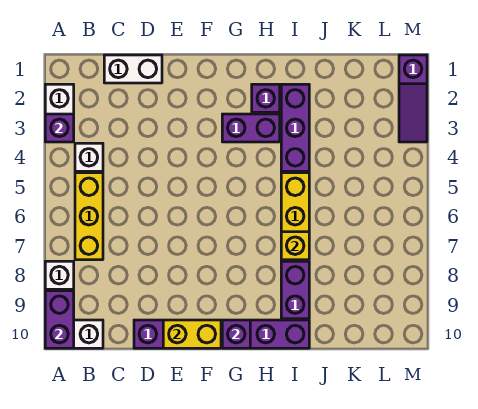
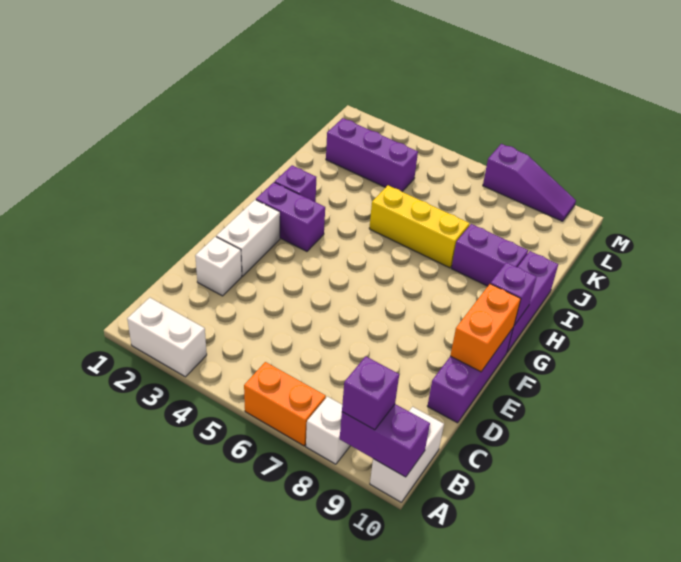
purple brick A3 level 2 -> purple brick A9 level 3
none -> orange brick A6:A7 level 1
white brick B4 level 1 -> white brick D2 level 1
yellow brick B5:B7 level 1 -> none
white brick C1:D1 level 1 -> white brick E2:F2 level 1
yellow brick E10:F10 level 2 -> orange brick E10:F10 level 2
purple brick G3:H3 level 1 -> purple brick G2:G3 level 1
purple brick I2:I4 level 1 -> purple brick K2:K4 level 1
yellow brick I7 level 2 -> none
purple slope M1:M3 level 1 top 1 -> purple slope M7:M9 level 1 top 7

